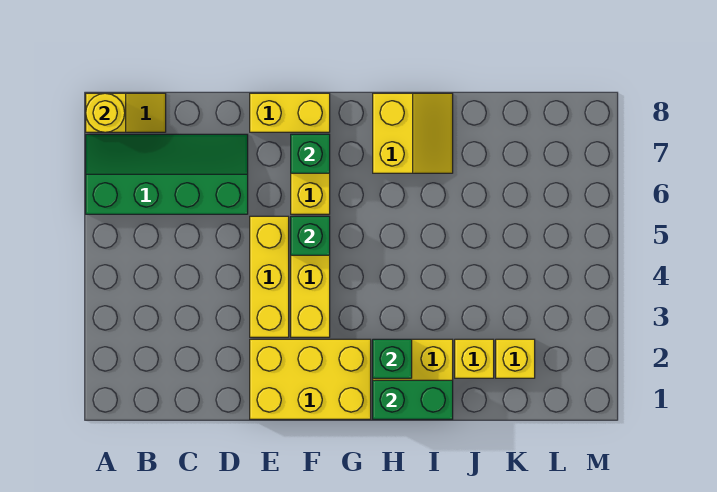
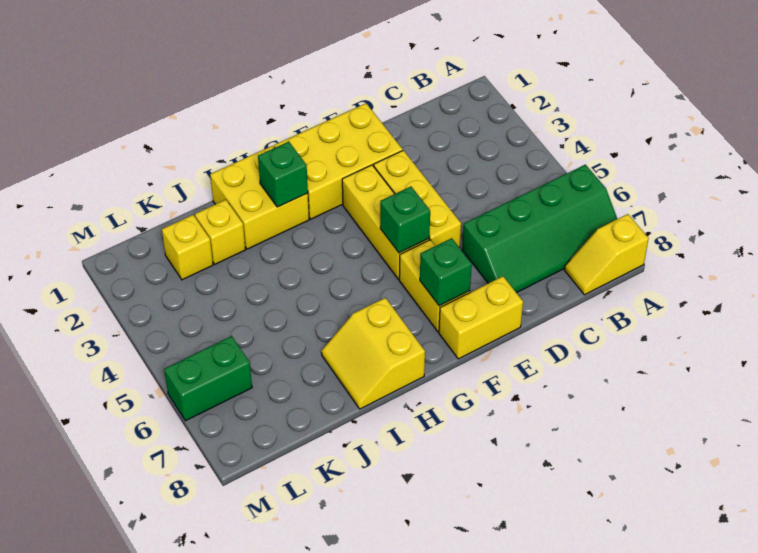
yellow round brick A8 level 2 -> none
green brick H1:I1 level 2 -> green brick L6:M6 level 1

